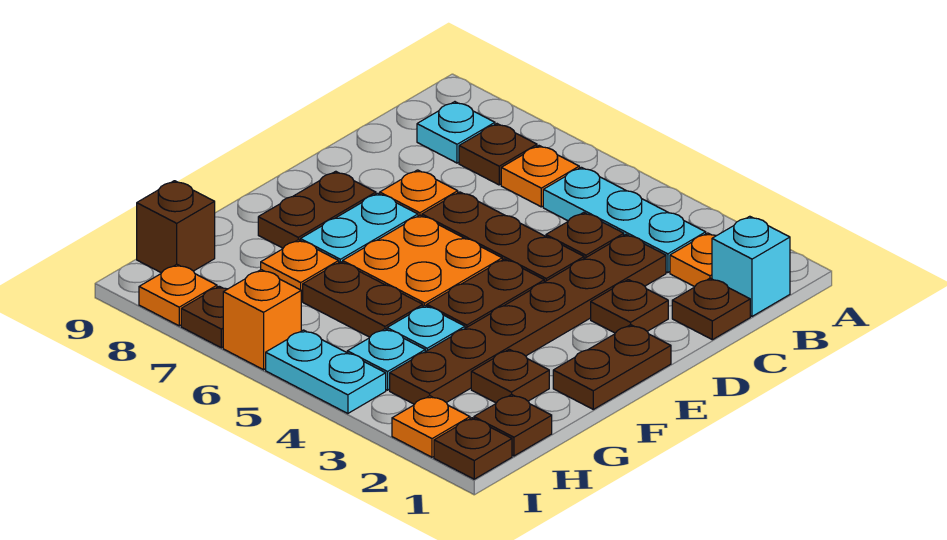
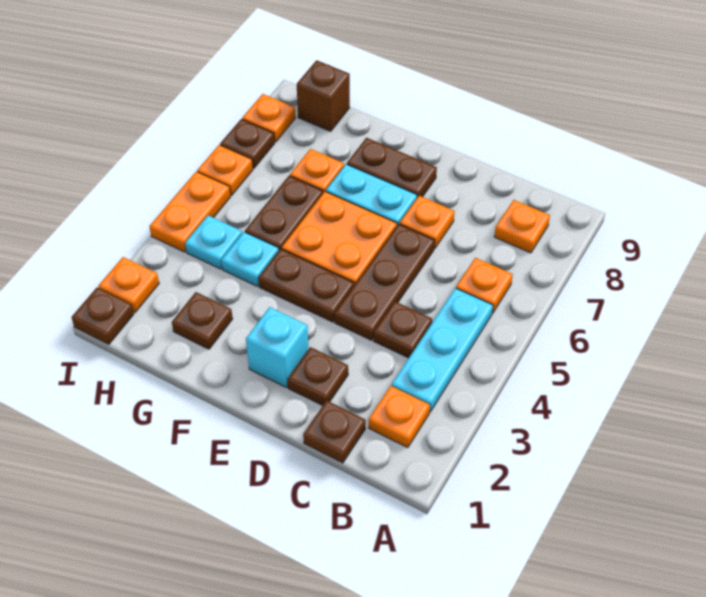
cyan brick B1 level 1 -> cyan brick E2 level 1
brown plate B7 level 1 -> none
cyan plate B8 level 1 -> orange plate B8 level 1
brown plate C3:H3 level 1 -> none
brown plate E1:F1 level 1 -> none
brown plate H1 level 1 -> none
cyan plate I4:I5 level 1 -> orange plate I4:I5 level 1
orange brick I6 level 1 -> orange plate I6 level 1

